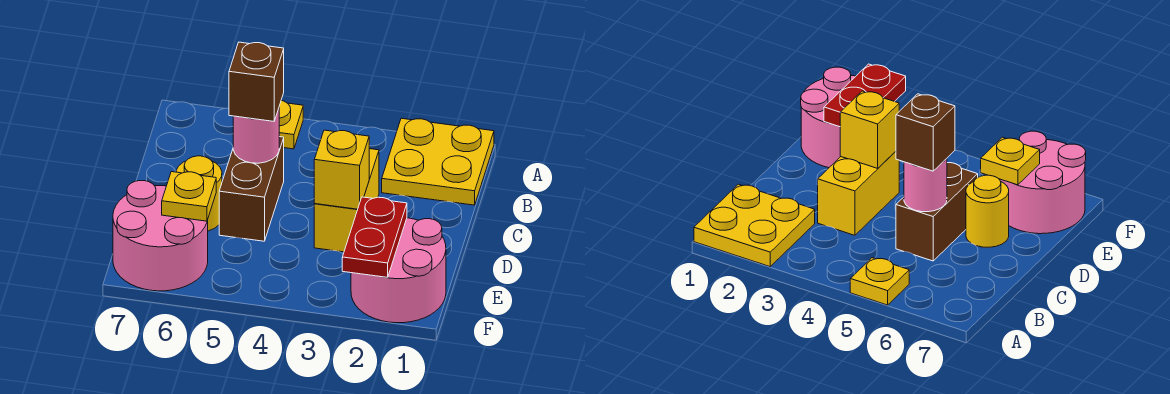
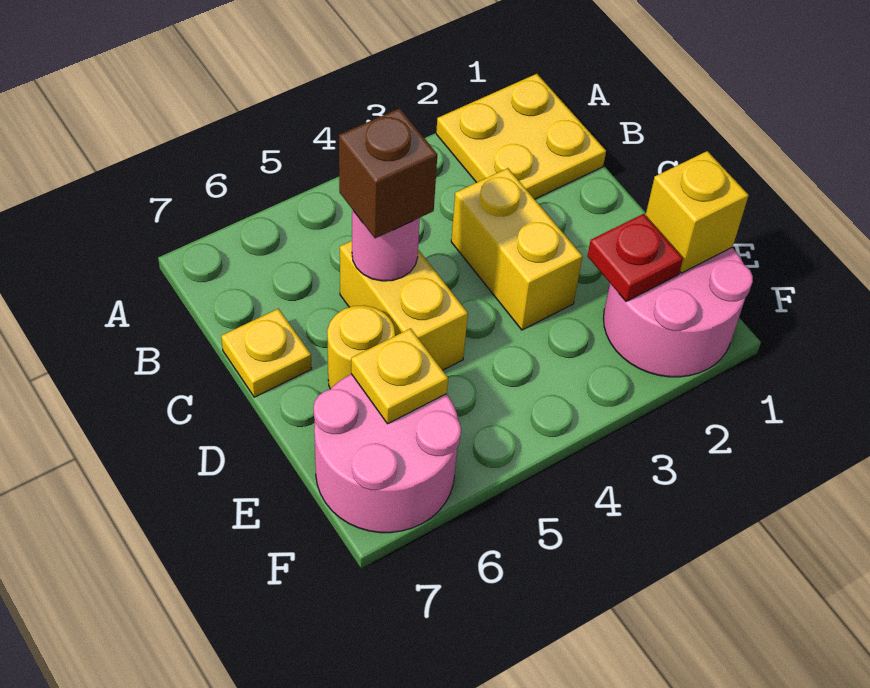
yellow plate A5 level 1 -> yellow plate C7 level 1
brown brick C5:D5 level 1 -> yellow brick C5:D5 level 1
yellow brick D3 level 2 -> yellow brick E1 level 2
red plate E2:F2 level 2 -> red plate E2 level 2

